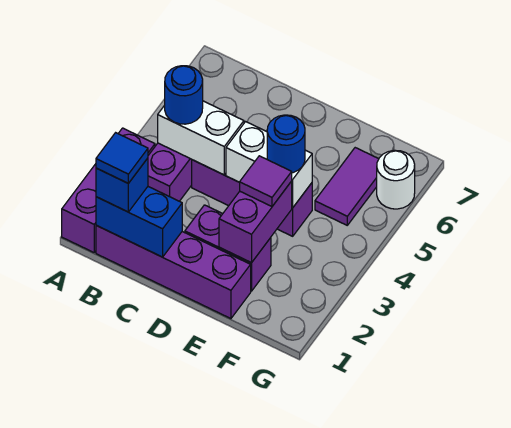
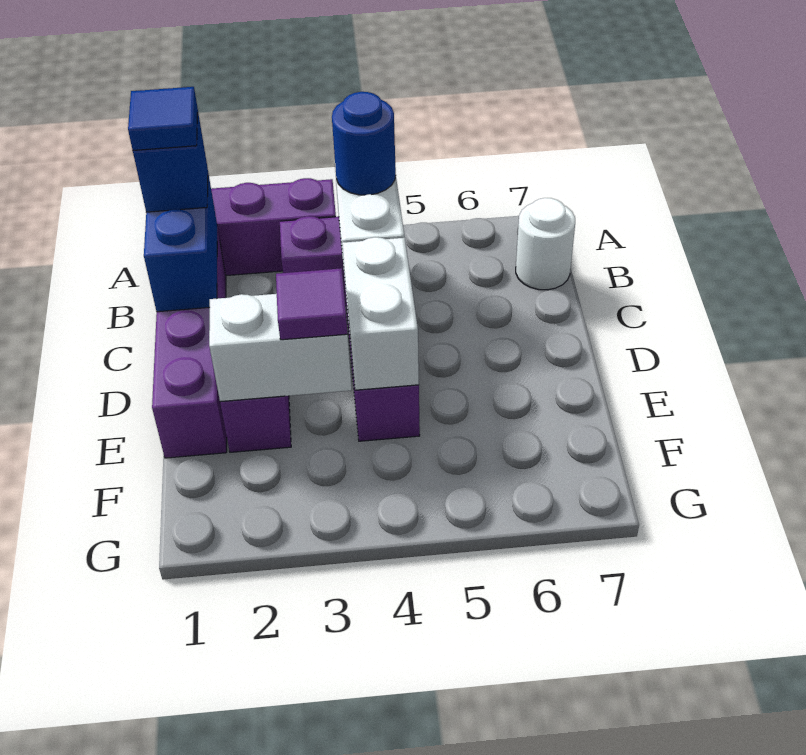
purple brick E2:E3 level 2 -> white brick E2:E3 level 2
blue round brick E4 level 3 -> none
purple tile F5:F6 level 1 -> none
white round brick G6 level 1 -> white round brick B7 level 1

